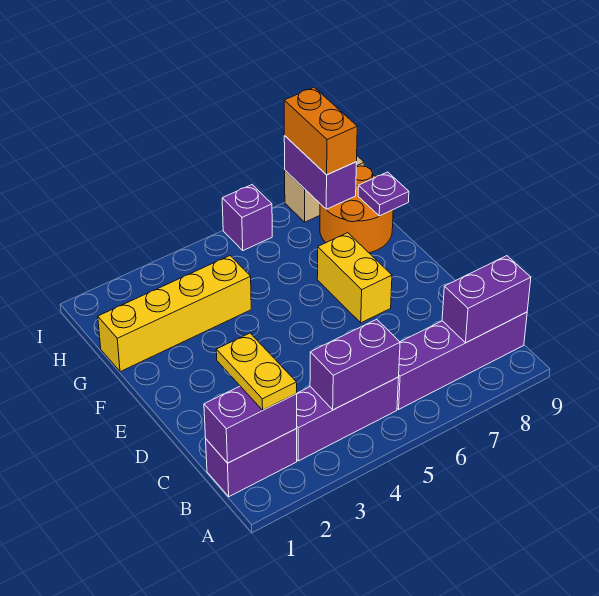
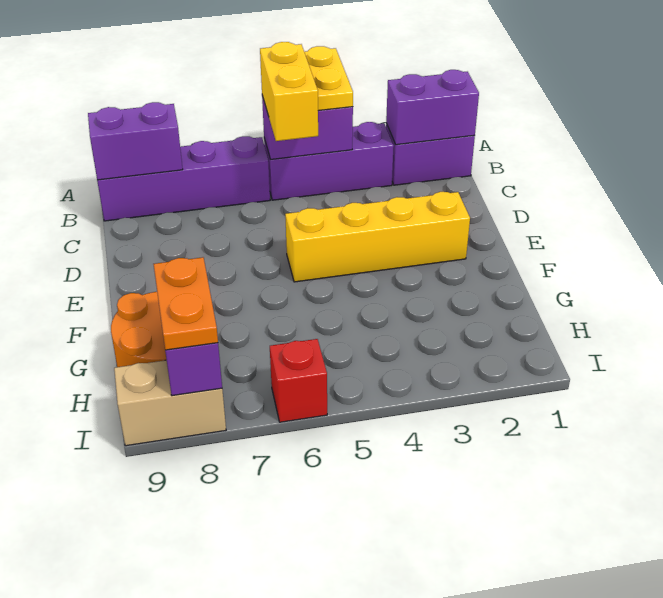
yellow plate B2:C2 level 3 -> yellow plate A4:B4 level 3
yellow brick E7:F7 level 1 -> yellow brick B5:C5 level 3
yellow brick G1:G4 level 1 -> yellow brick E2:E5 level 1
purple plate G9 level 2 -> none
orange brick H8:I8 level 3 -> orange plate H8:I8 level 3
purple brick I6 level 1 -> red brick I6 level 1

